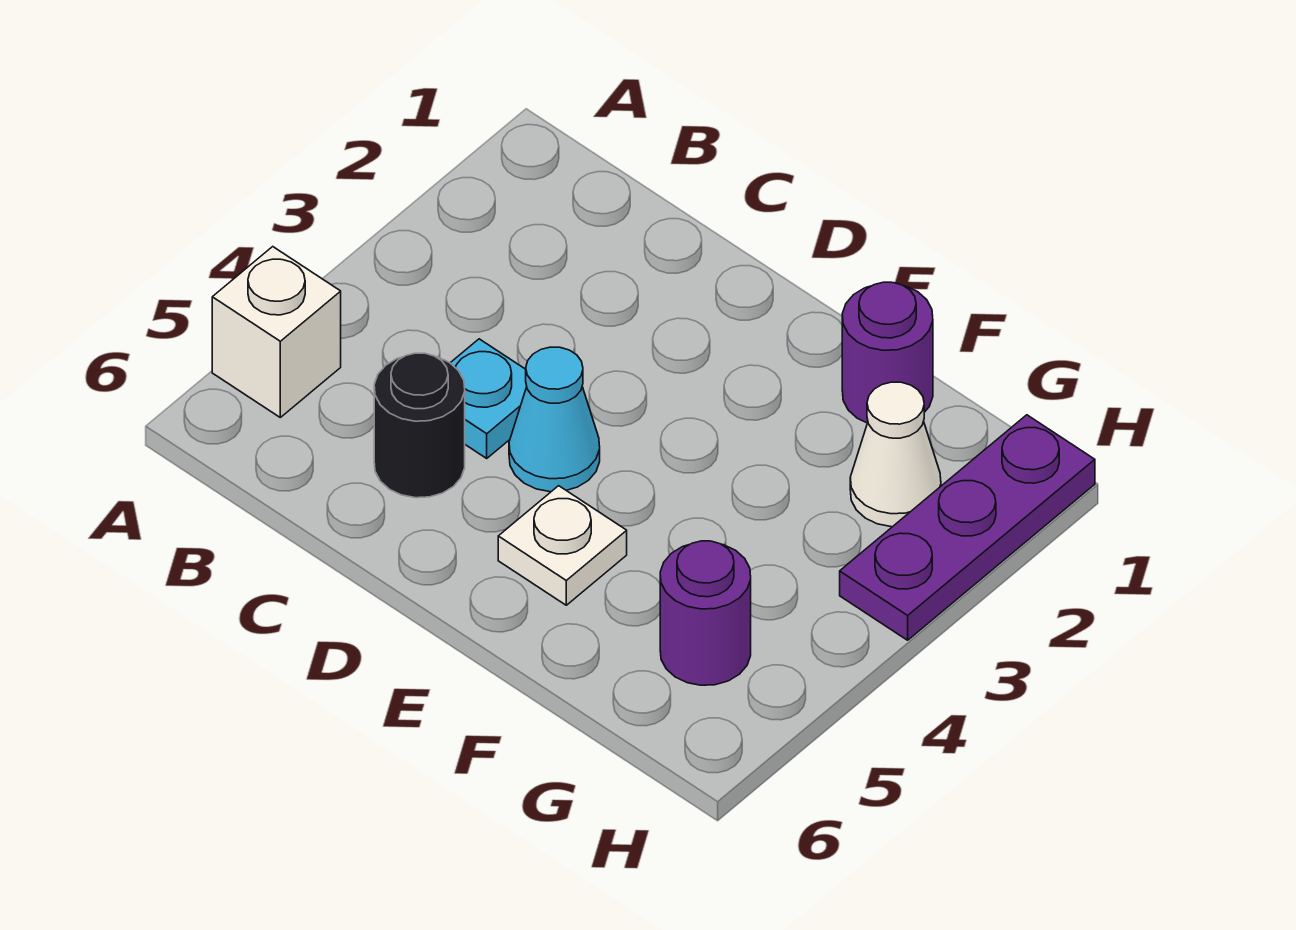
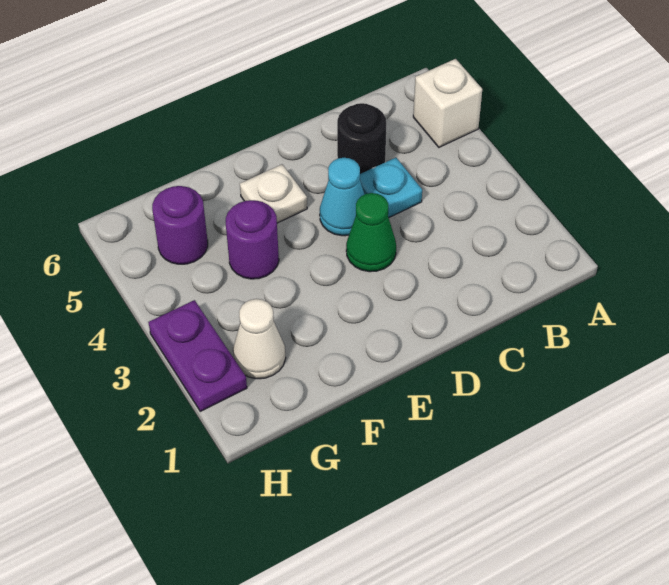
none -> green cone D3 level 1
purple round brick F1 level 1 -> purple round brick F4 level 1
purple plate H1:H3 level 1 -> purple plate H2:H3 level 1

